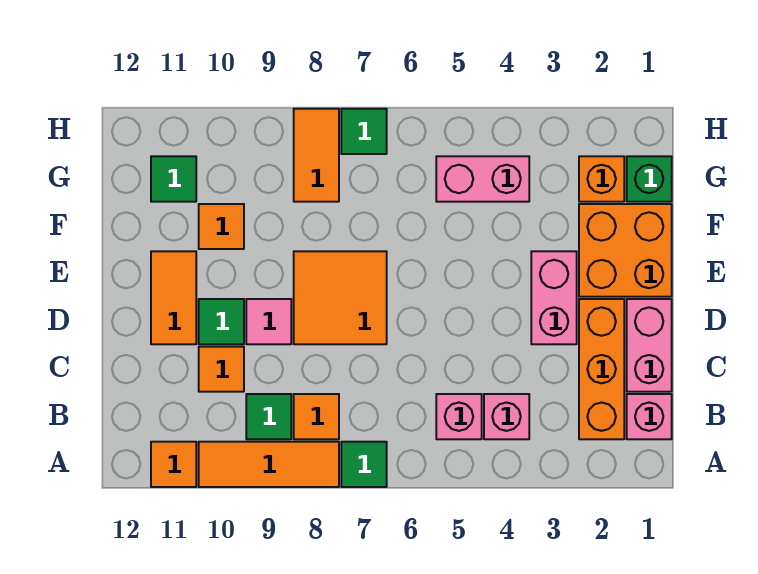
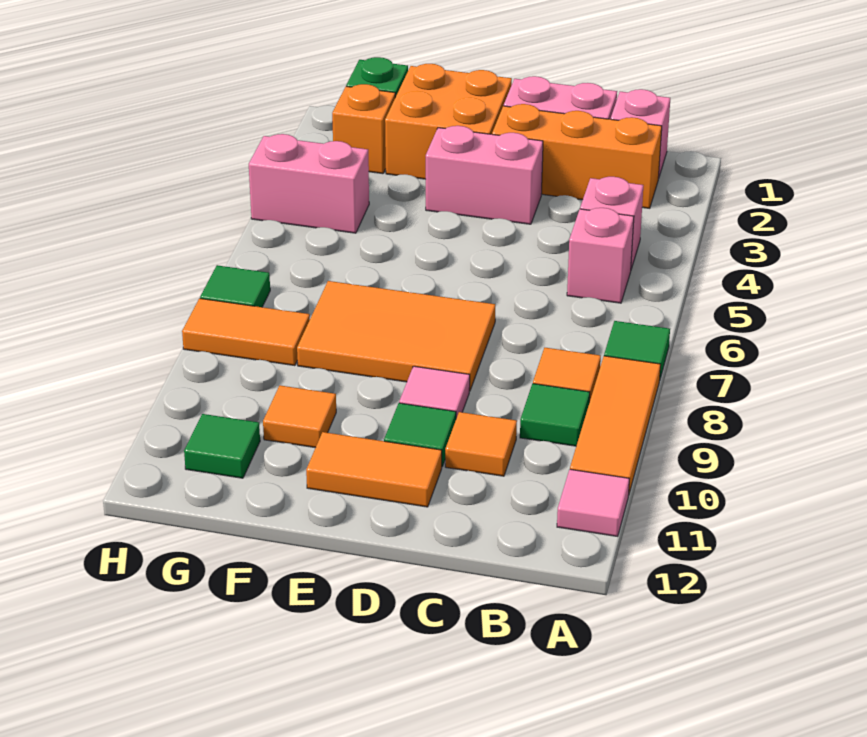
orange tile A11 level 1 -> pink tile A11 level 1
orange tile D7:E8 level 1 -> orange tile D7:F8 level 1
pink brick G4:G5 level 1 -> pink brick G4:H4 level 1

